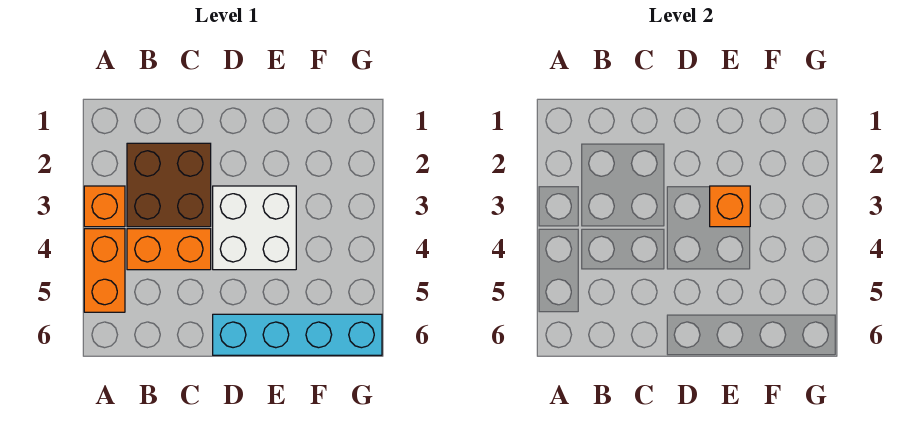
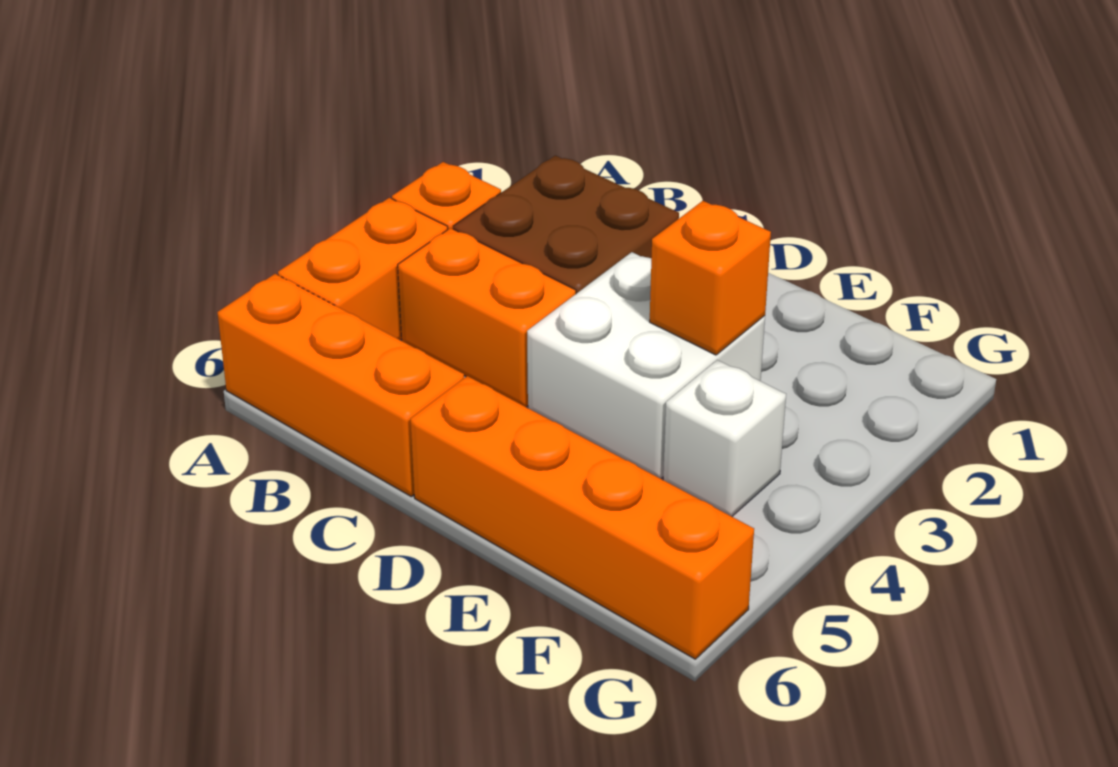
none -> orange brick A6:C6 level 1
cyan brick D6:G6 level 1 -> orange brick D6:G6 level 1
none -> white brick F4 level 1

